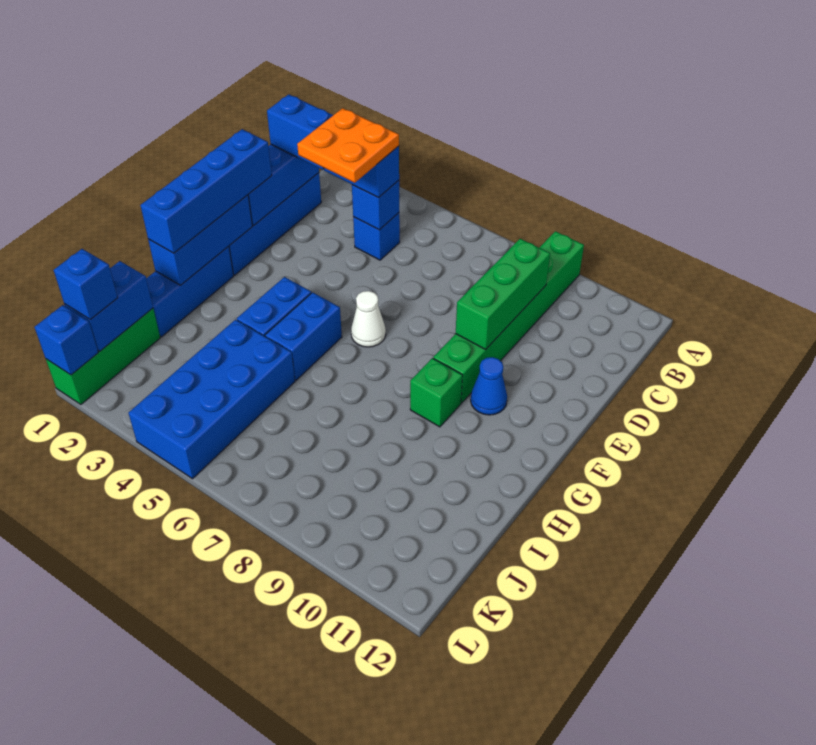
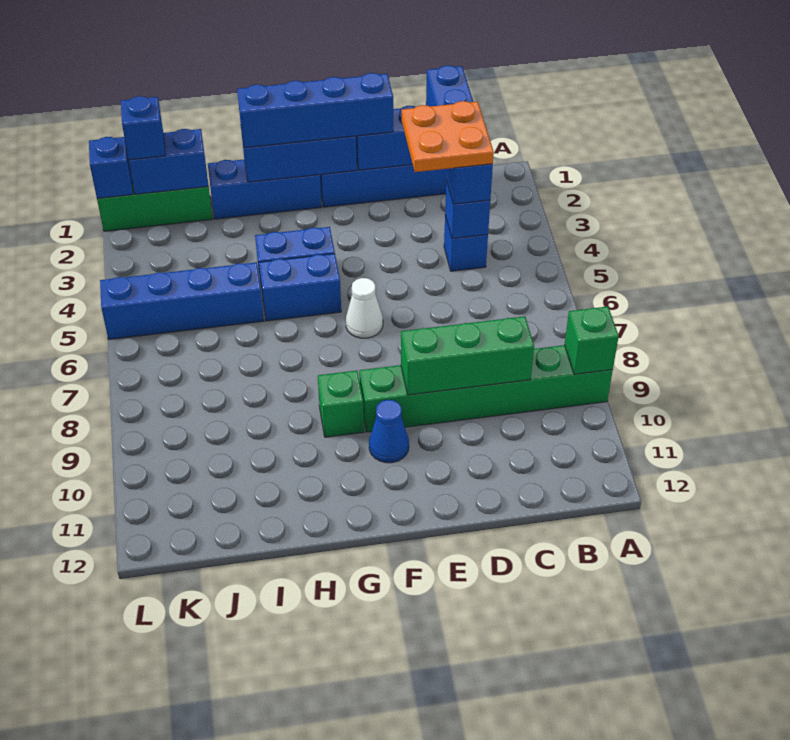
none -> green brick A9 level 2
blue brick I4:L5 level 1 -> blue brick I5:L5 level 1

